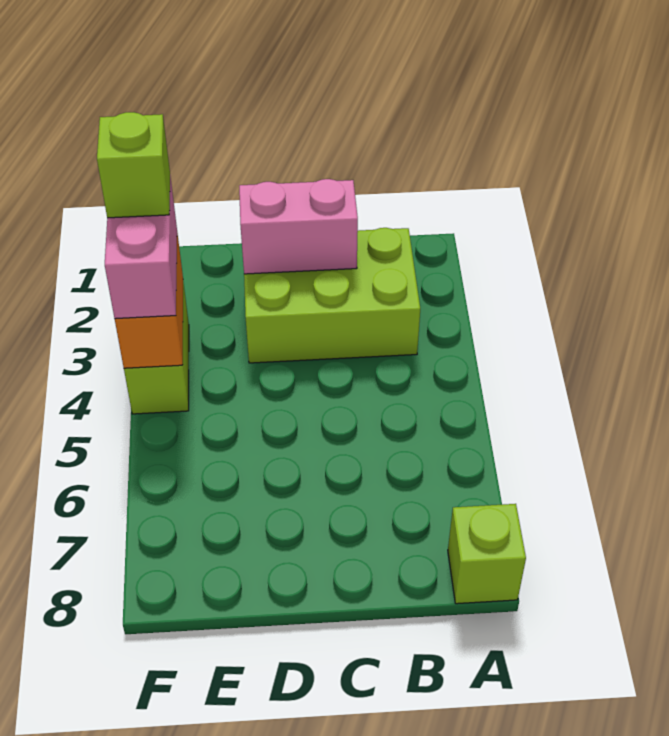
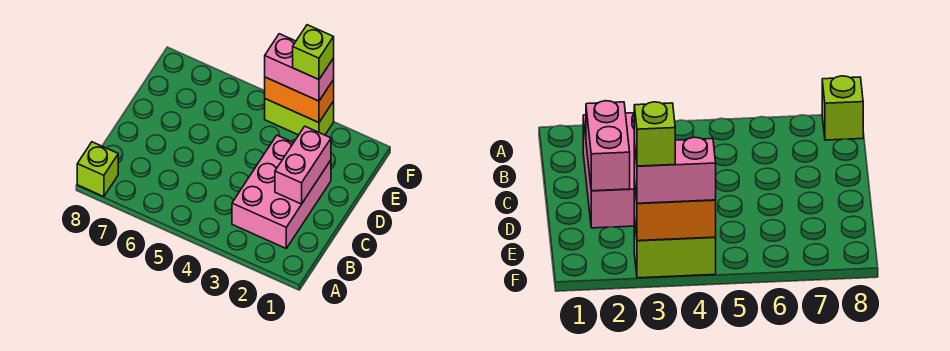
lime brick B2:D3 level 1 -> pink brick B2:D3 level 1

